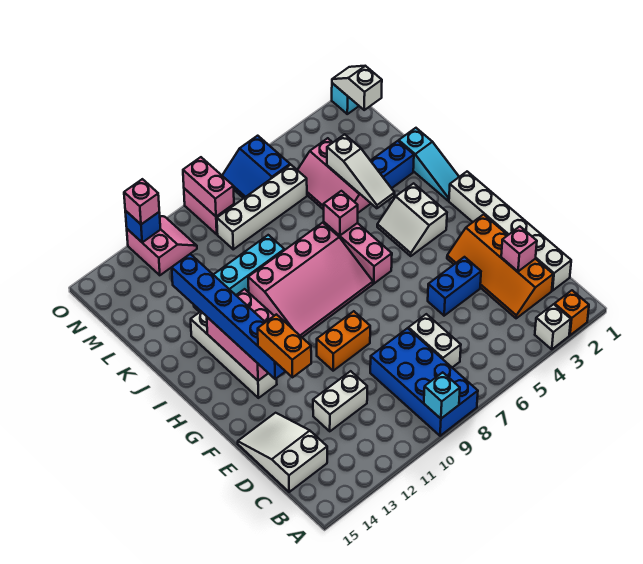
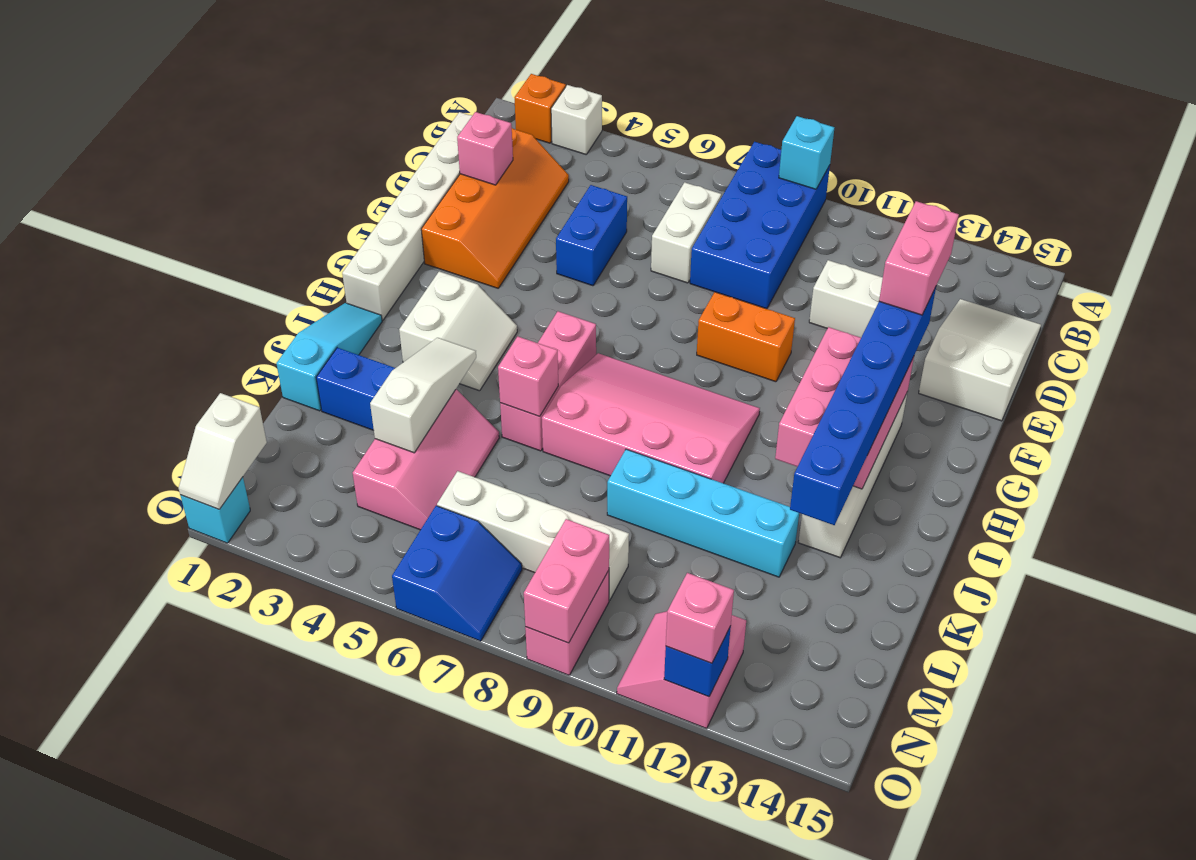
white slope C14:E15 level 1 top C -> white slope C14:E15 level 1 top E
blue brick E4:E5 level 1 -> blue brick D5:E5 level 1
orange brick E13:F13 level 4 -> pink brick E13:F13 level 4

